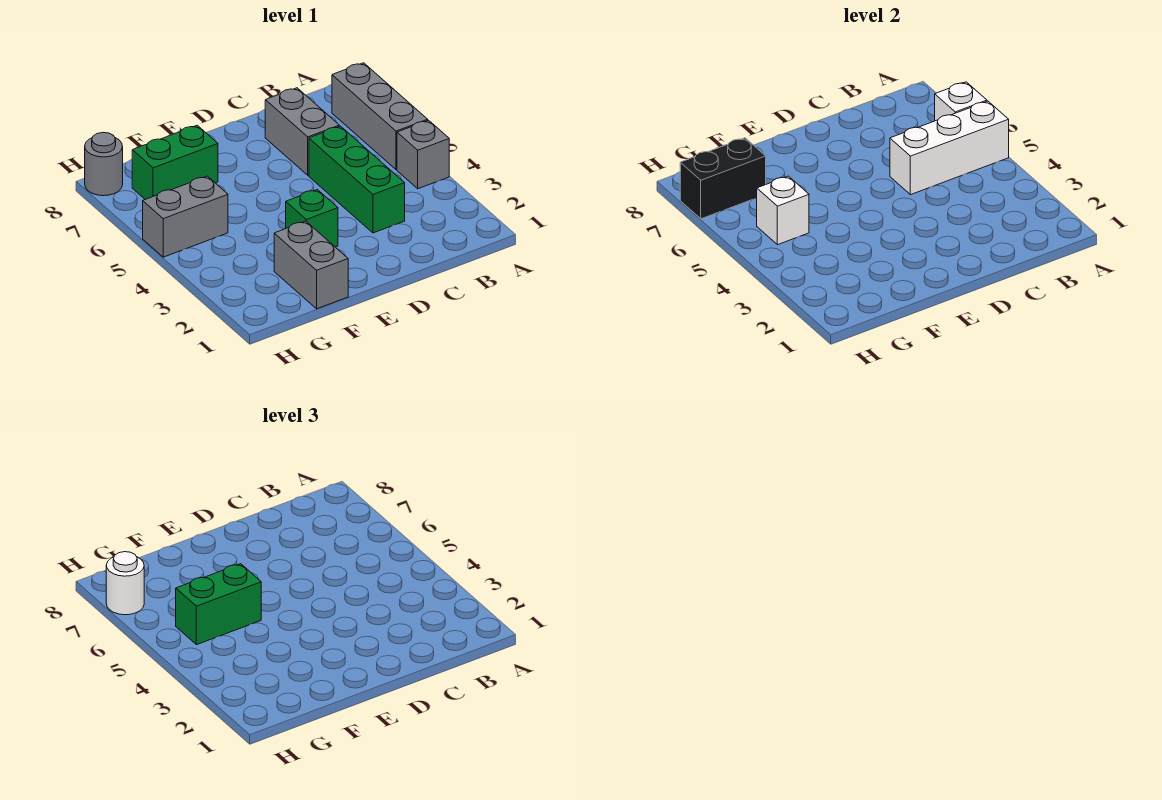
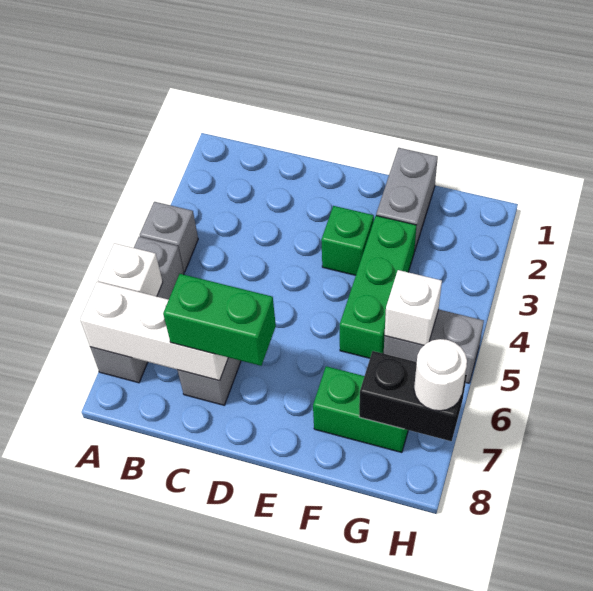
white brick A5:C5 level 2 -> white brick A7:C7 level 2
green brick C3:C5 level 1 -> green brick F3:F5 level 1
green brick F5:G5 level 3 -> green brick C7:D7 level 3
grey round brick H8 level 1 -> none

